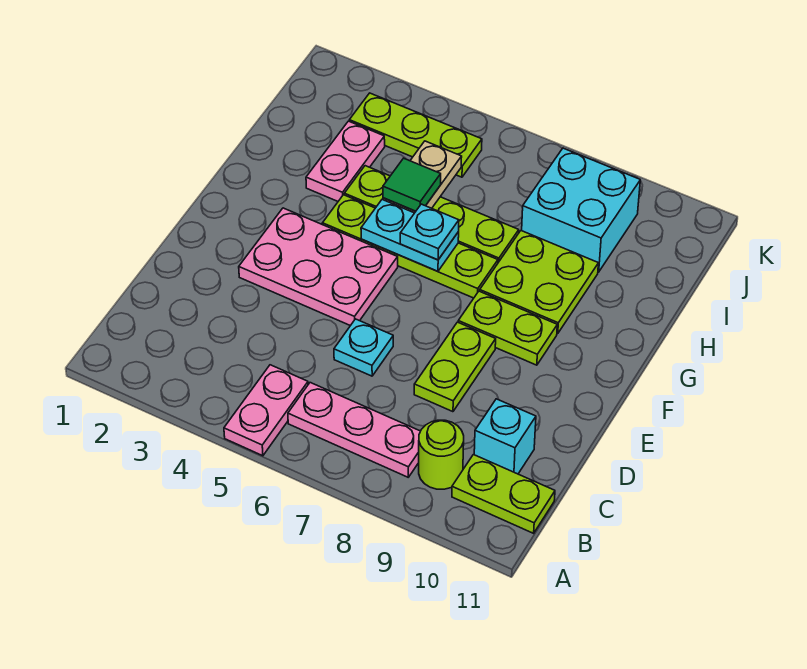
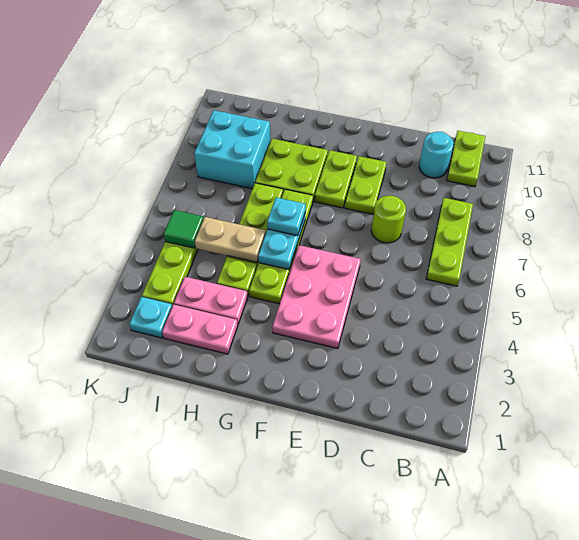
pink plate A5:B5 level 1 -> pink plate H2:I2 level 1
pink plate B6:B8 level 1 -> lime plate B6:B8 level 1
lime round brick B9 level 1 -> lime round brick D7 level 1
cyan brick C10 level 1 -> cyan round brick C10 level 1
cyan plate D6 level 1 -> cyan plate J2 level 1
lime plate D8:E8 level 1 -> lime plate E8:E9 level 1
green tile H5 level 3 -> green tile J5 level 2

